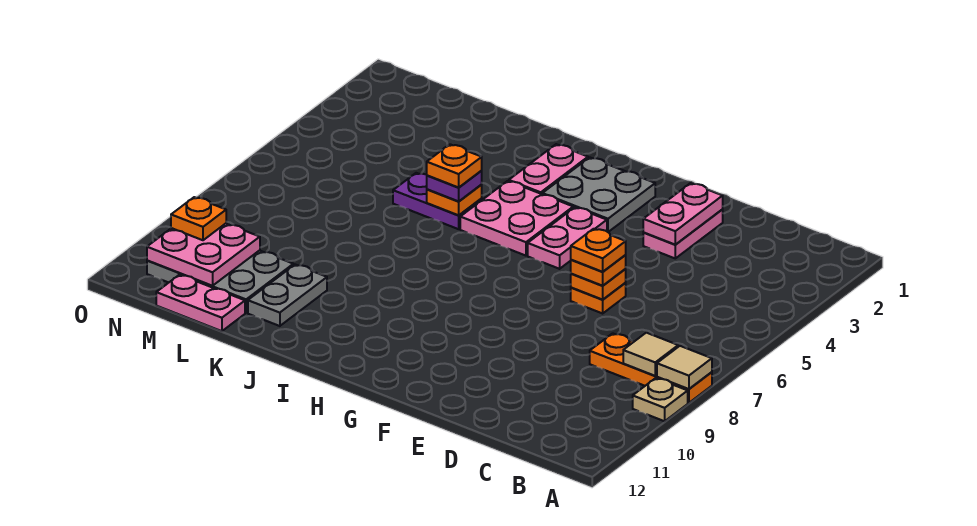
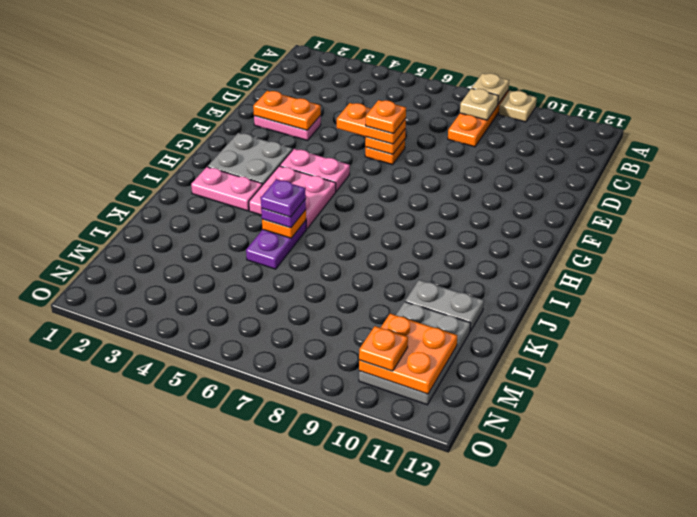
tan tile A8 level 2 -> tan plate A8 level 2
tan tile B8 level 2 -> tan plate B8 level 2
pink plate E2:E3 level 2 -> orange plate E2:E3 level 2
orange plate E6 level 3 -> orange plate E5:E6 level 3
orange plate J5 level 4 -> purple plate J5 level 4
pink plate L12:M12 level 1 -> none
pink plate M10:N11 level 2 -> orange plate M10:N11 level 2

